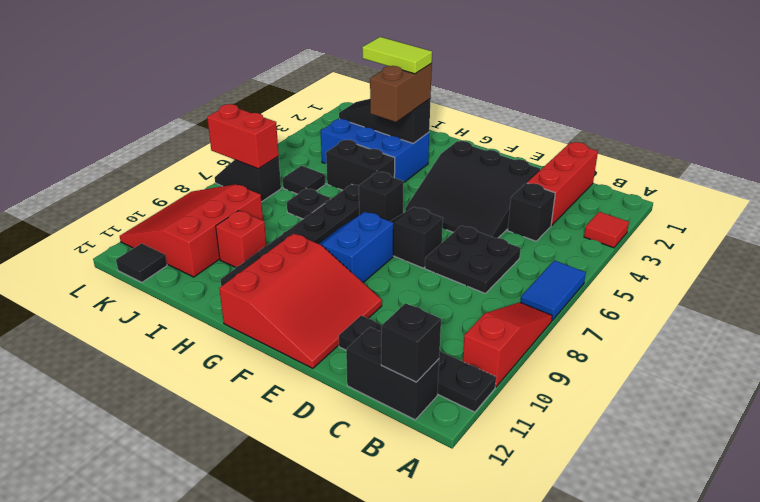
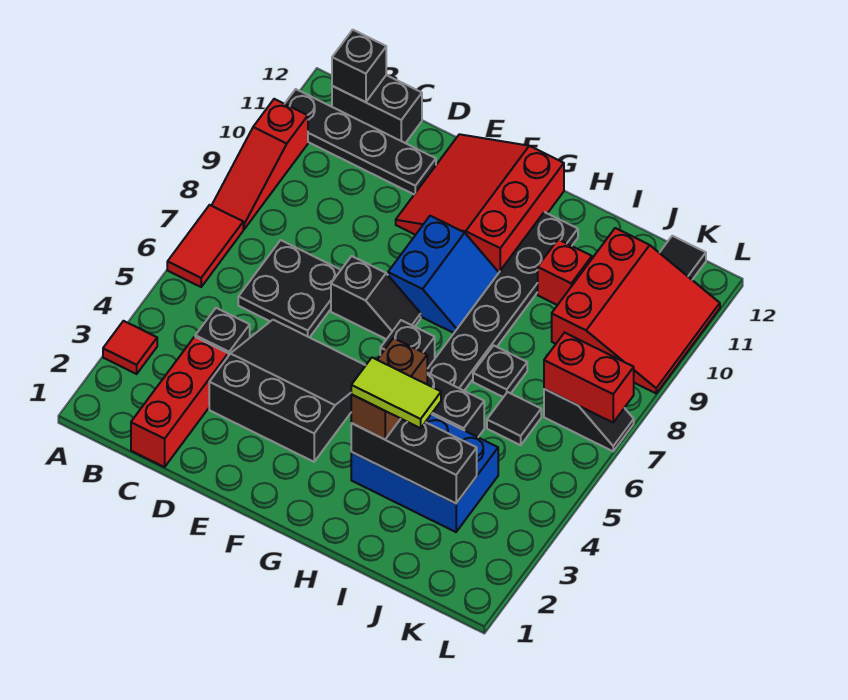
blue tile A6:A7 level 1 -> red tile A6:A7 level 1
black slope H3:J3 level 2 top H -> black brick H3:J3 level 2

